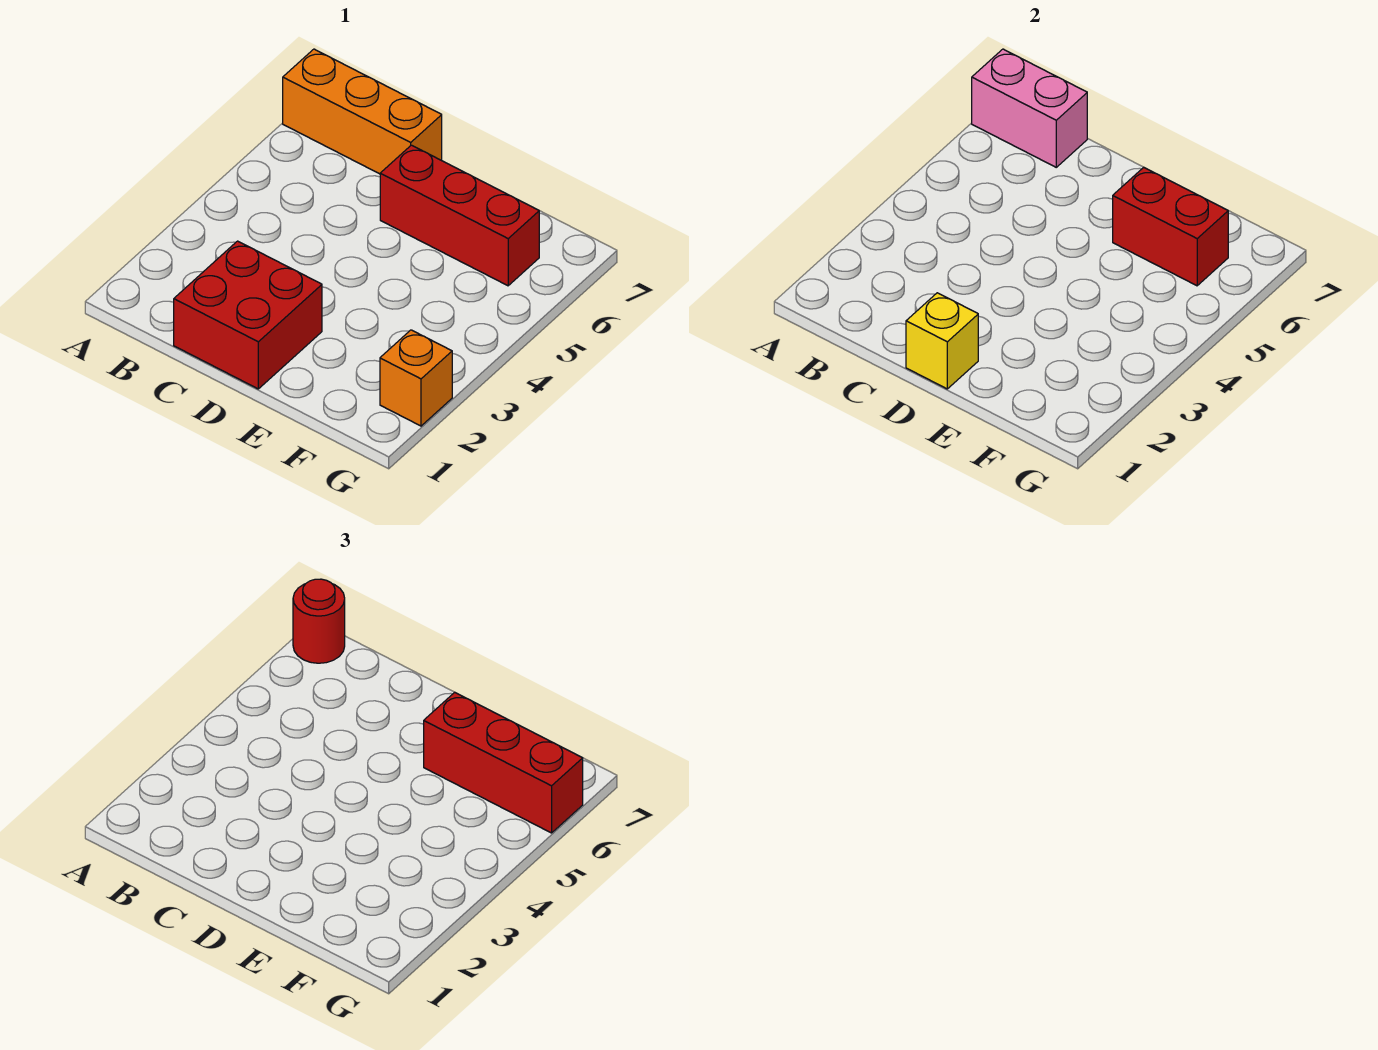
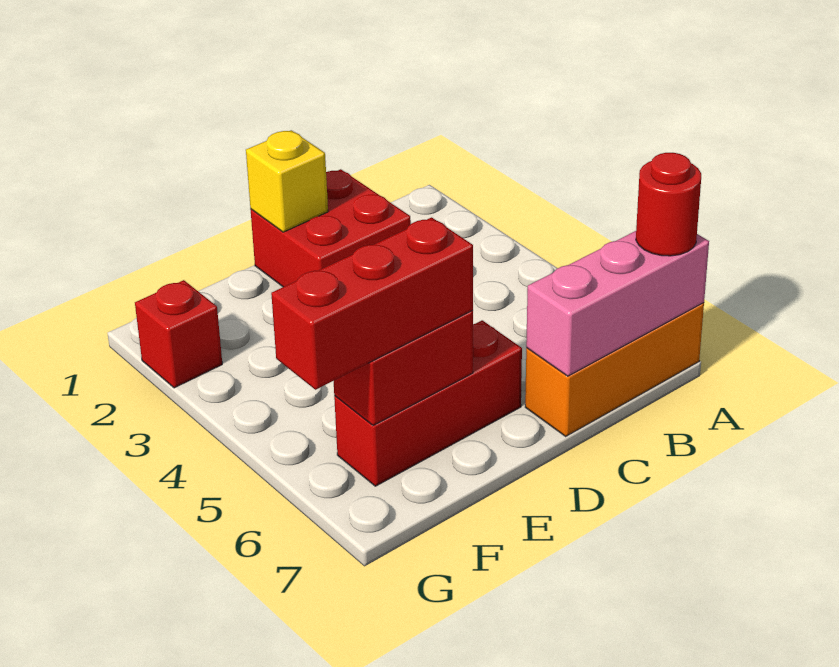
pink brick A7:B7 level 2 -> pink brick A7:C7 level 2
orange brick G2 level 1 -> red brick G2 level 1

